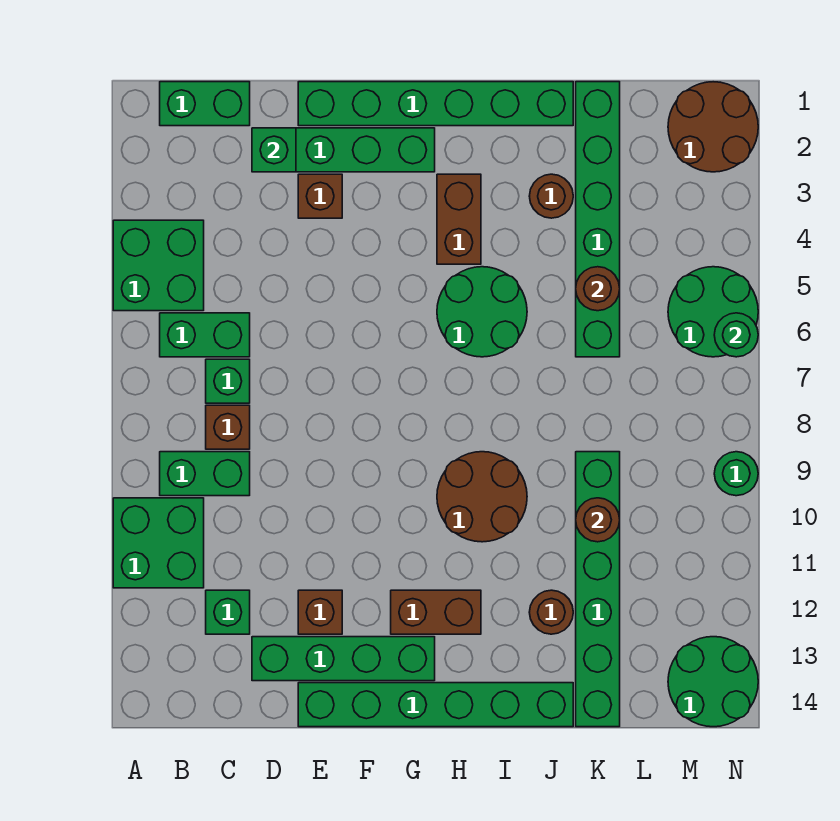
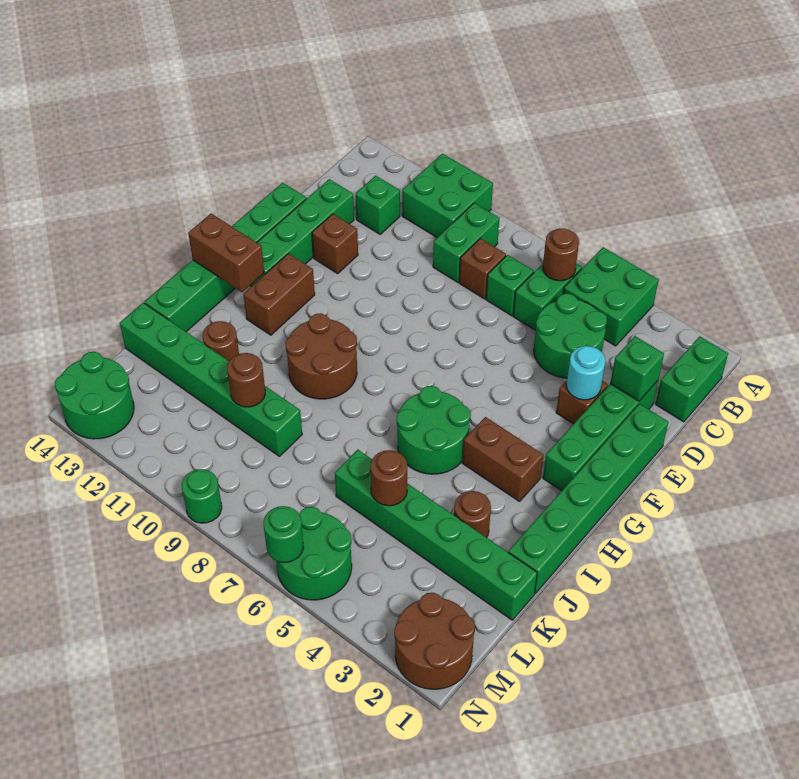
none -> brown round brick B6 level 2
none -> green round brick C4:D5 level 1
none -> cyan round brick E3 level 2
none -> brown brick H13:H14 level 2

